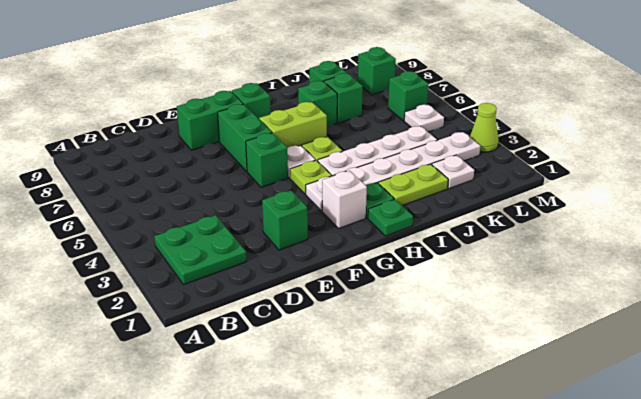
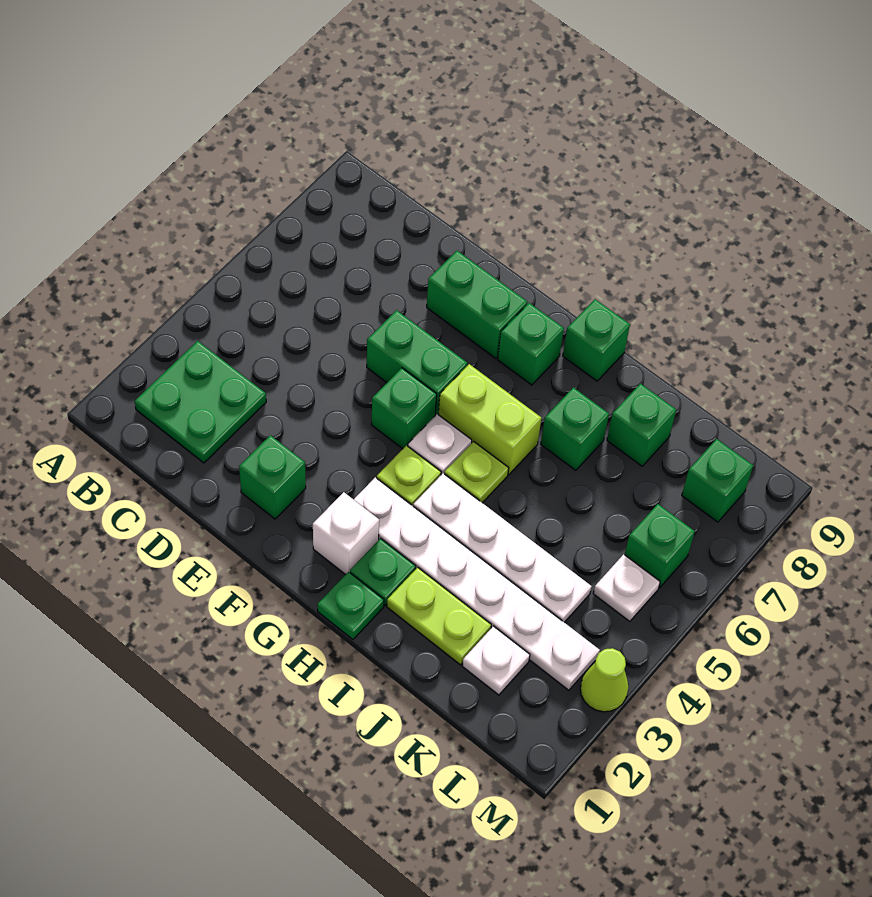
green brick F6:F7 level 1 -> green brick E6:F6 level 1
green brick J7 level 1 -> green brick H9 level 1

